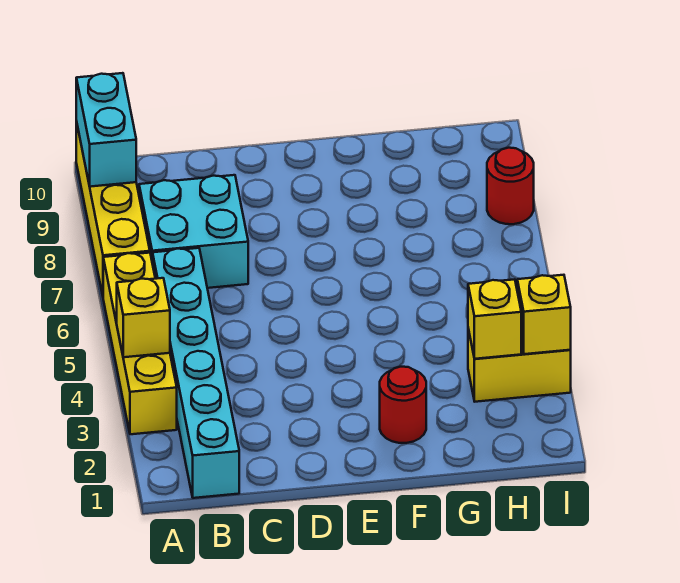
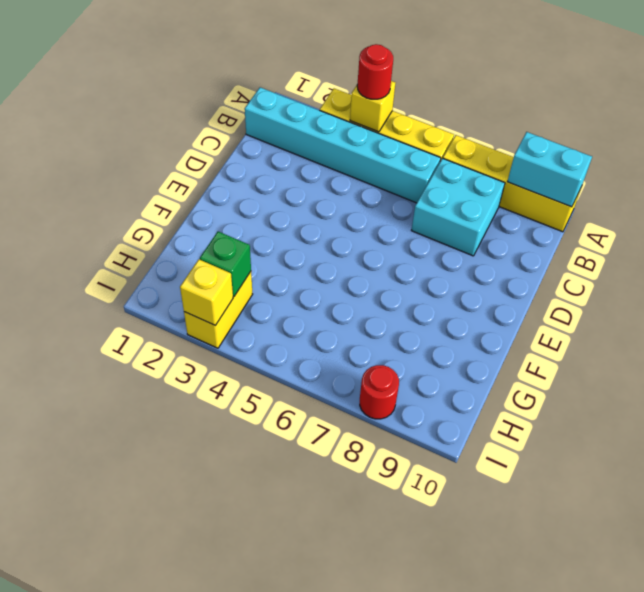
red round brick F2 level 1 -> red round brick A4 level 3
yellow brick H3 level 2 -> green brick H3 level 2

